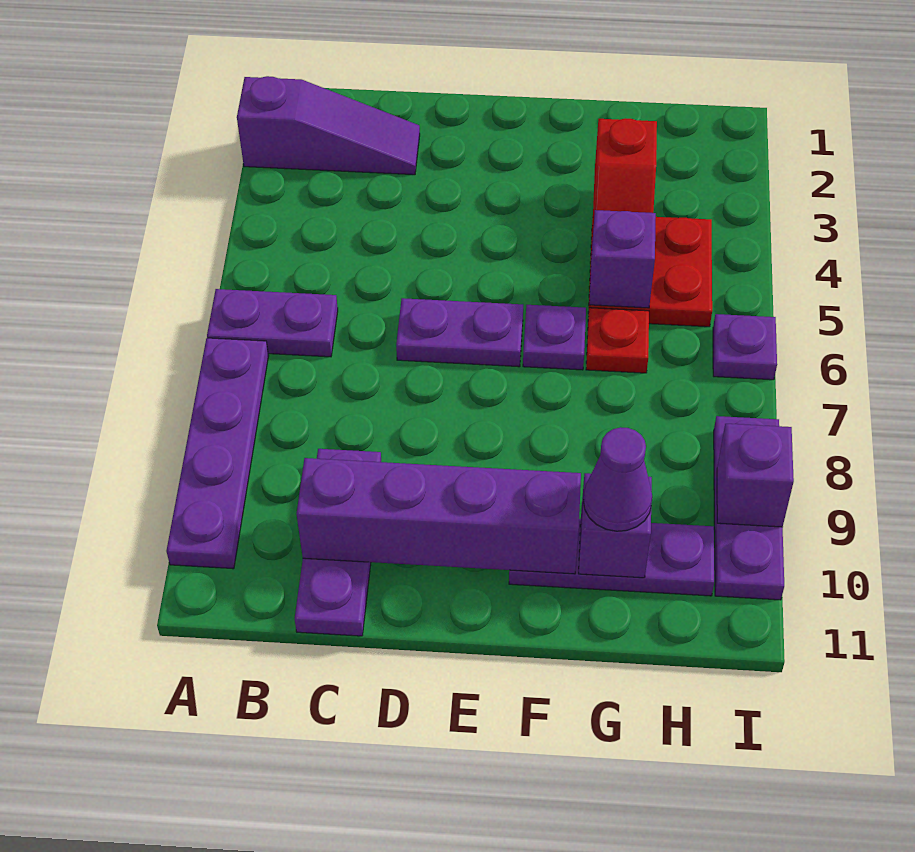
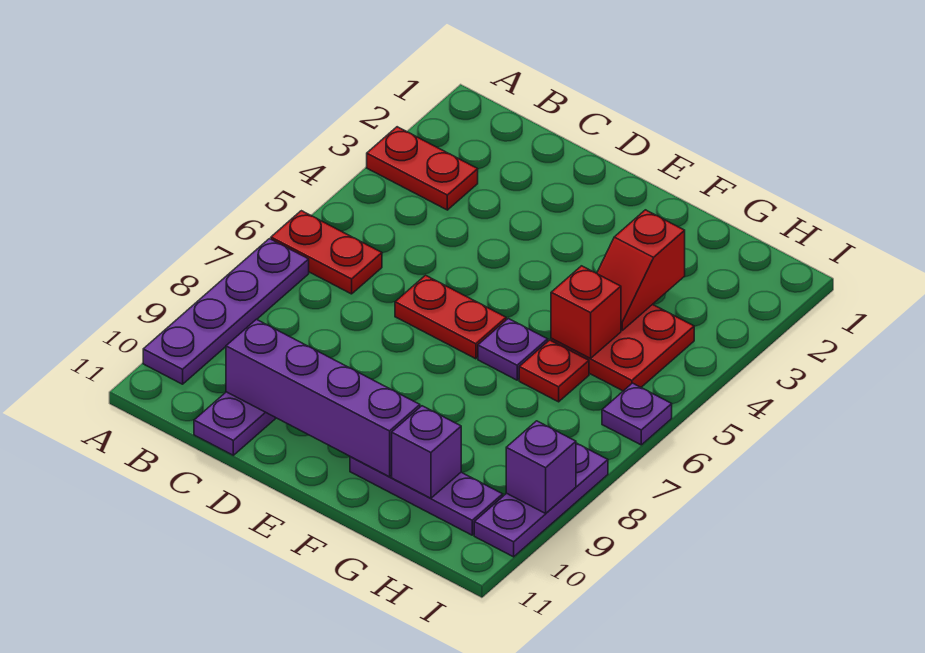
purple slope A2:C2 level 1 top A -> none
none -> red plate A3:B3 level 1
purple plate A6:B6 level 1 -> red plate A6:B6 level 1
purple plate D6:E6 level 1 -> red plate D6:E6 level 1
purple brick G5 level 2 -> red brick G5 level 2
purple cone G10 level 3 -> none

